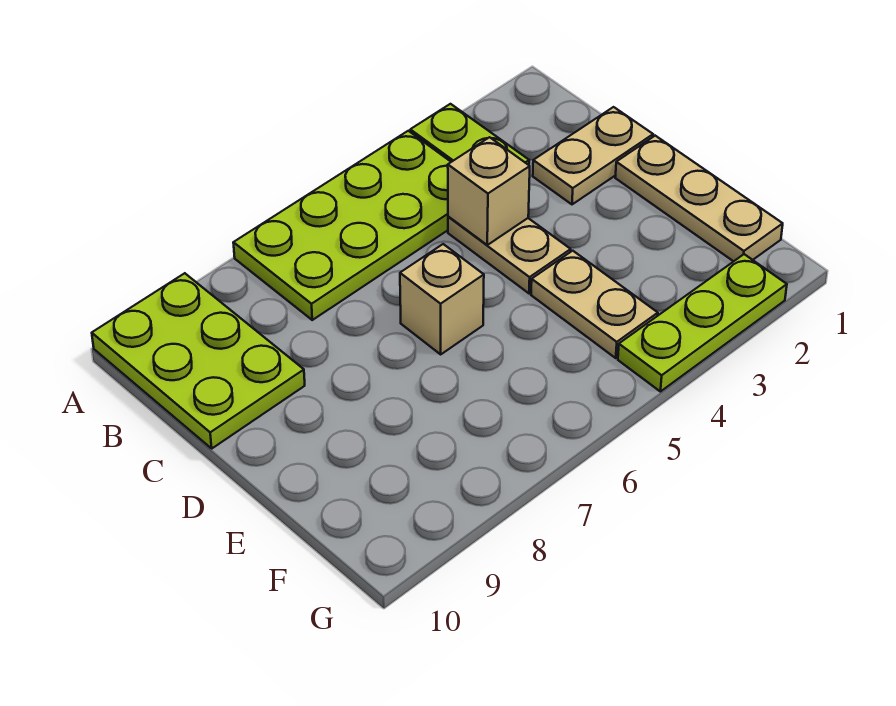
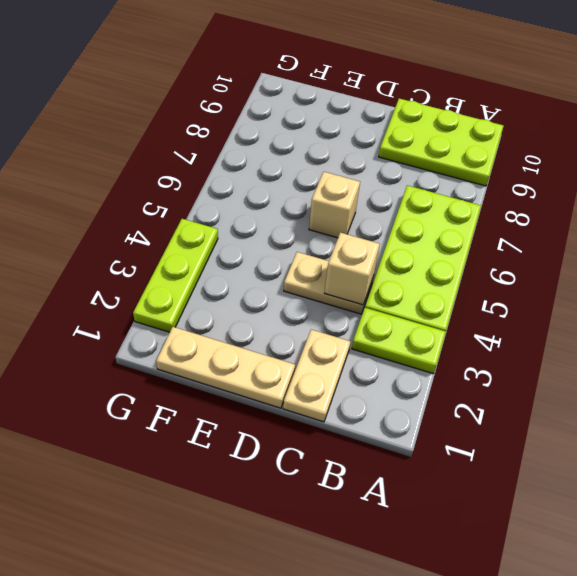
tan plate E4:F4 level 1 -> none

